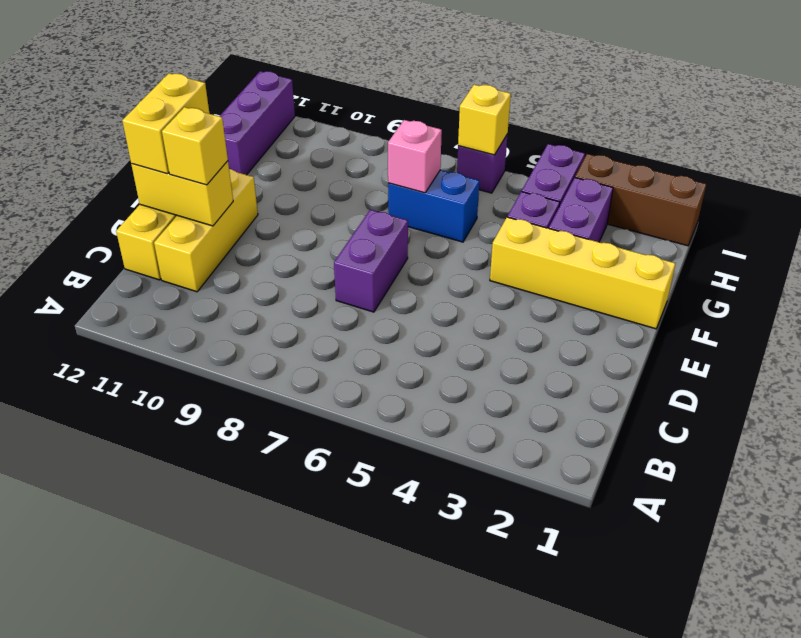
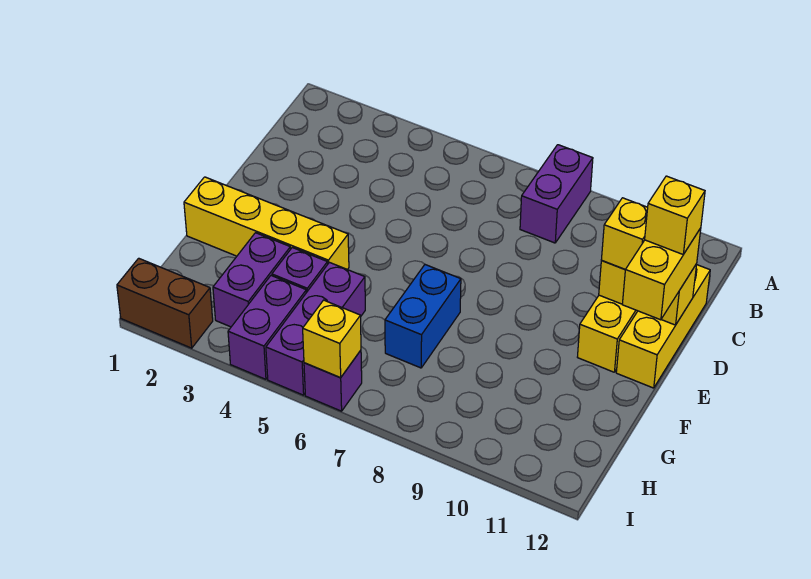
purple brick D7:E7 level 1 -> purple brick A8:B8 level 1
none -> yellow brick D12 level 4
blue brick G6:G7 level 1 -> blue brick F7:G7 level 1
pink brick G7 level 2 -> none
purple brick G12:I12 level 1 -> purple brick G5:I5 level 1
brown brick I1:I3 level 1 -> brown brick I1:I2 level 1

